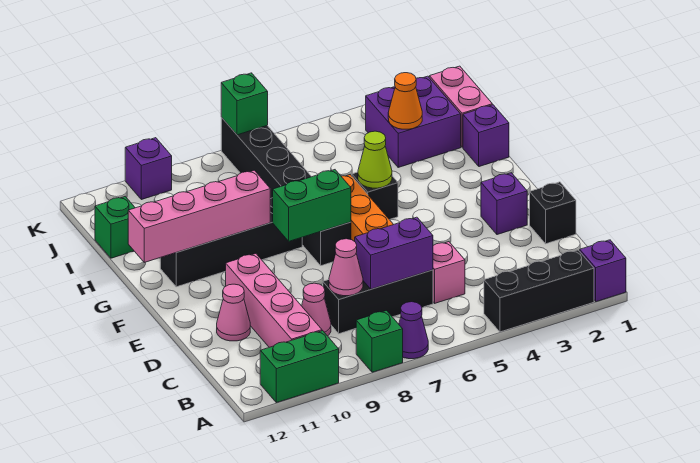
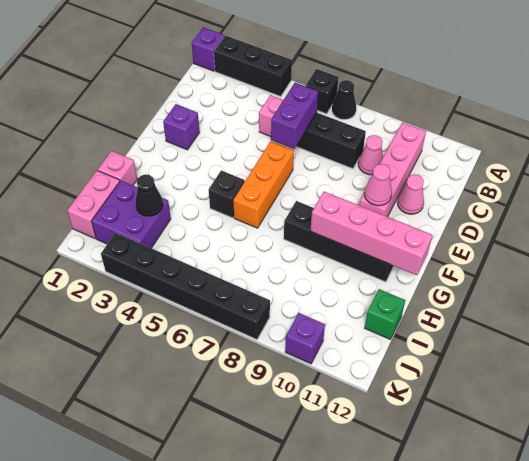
purple cone A7 level 1 -> black cone A7 level 1
green brick A8 level 1 -> none
green brick A10:A11 level 1 -> none
purple brick C6:C7 level 2 -> purple brick C6:D6 level 2
pink cone C8 level 2 -> pink cone E10 level 2
black brick D1 level 1 -> black brick A6 level 1
black brick F7:K7 level 1 -> black brick K3:K8 level 1
green brick F7:F8 level 2 -> none
lime cone G5 level 2 -> none
purple brick H1 level 1 -> pink brick H1 level 1
orange cone I3 level 2 -> black cone I3 level 2
green brick K7 level 2 -> none

